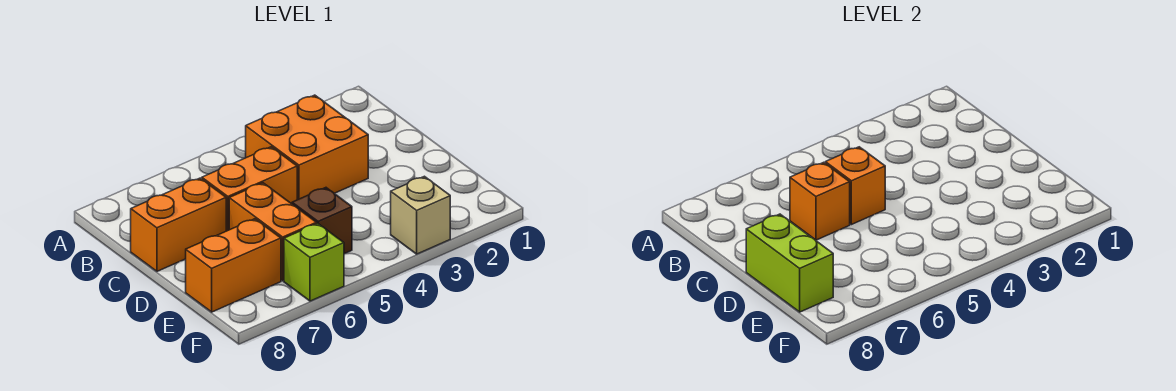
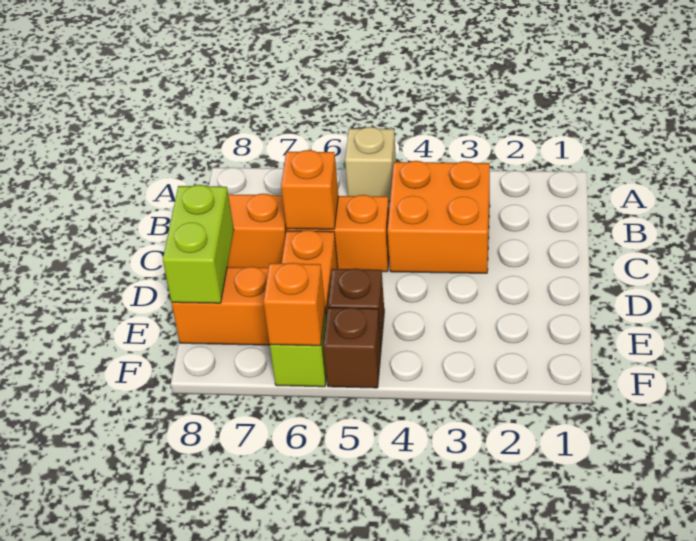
orange brick C5 level 2 -> orange brick F6 level 2
tan brick F3 level 1 -> tan brick A5 level 1
none -> brown brick F5 level 1

